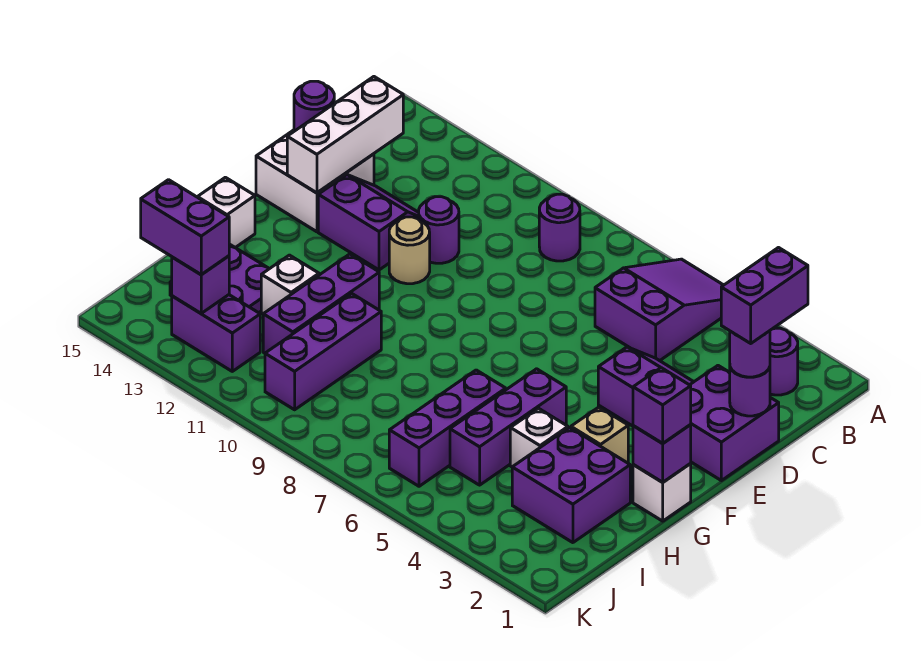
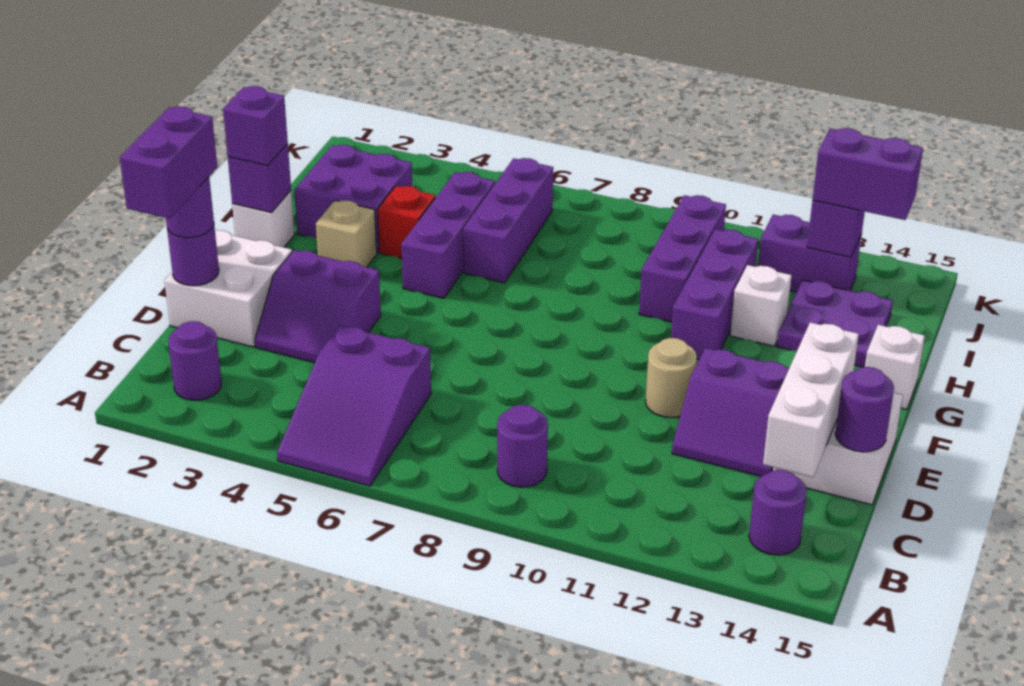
purple brick D1:E2 level 1 -> white brick D1:E2 level 1
purple round brick D11 level 1 -> purple round brick B14 level 1
white brick H4 level 1 -> red brick H4 level 1

